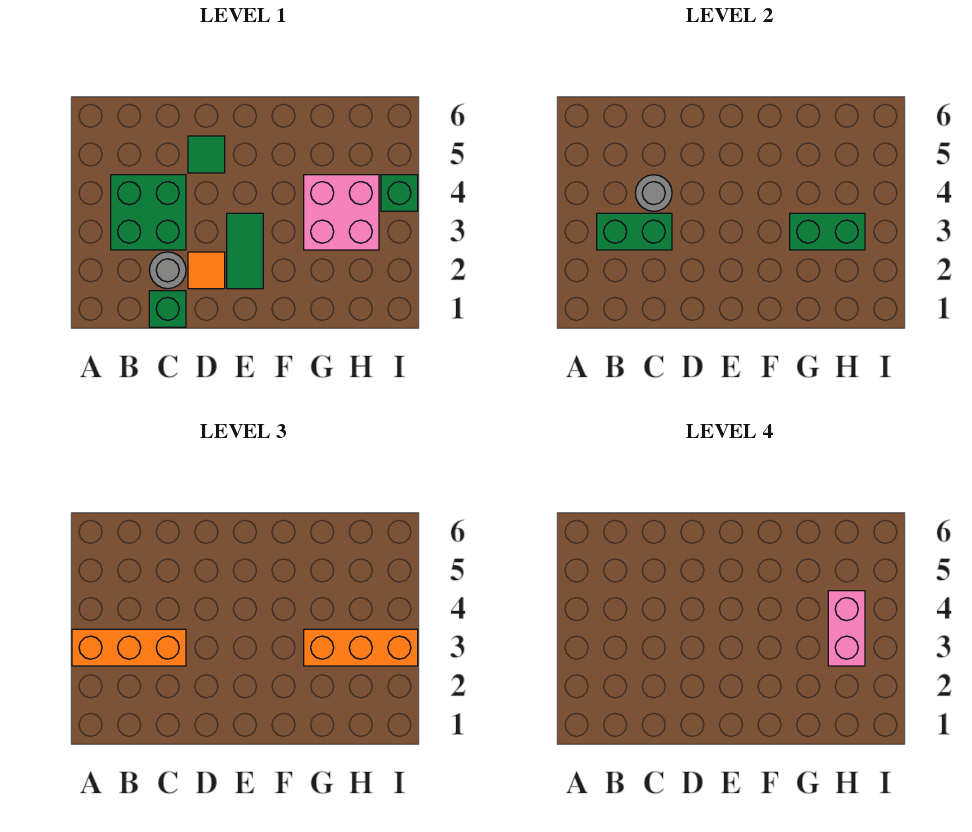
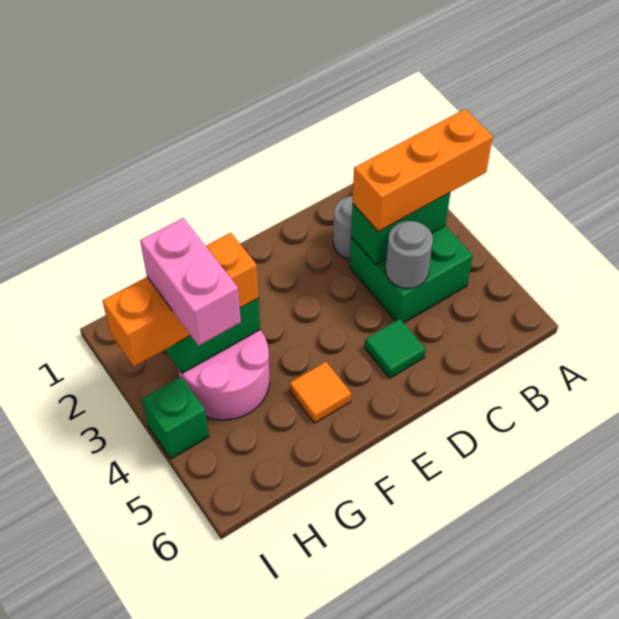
green brick C1 level 1 -> none
orange tile D2 level 1 -> orange tile F5 level 1
green tile E2:E3 level 1 -> none
pink brick G3:H4 level 1 -> pink round brick G3:H4 level 1

